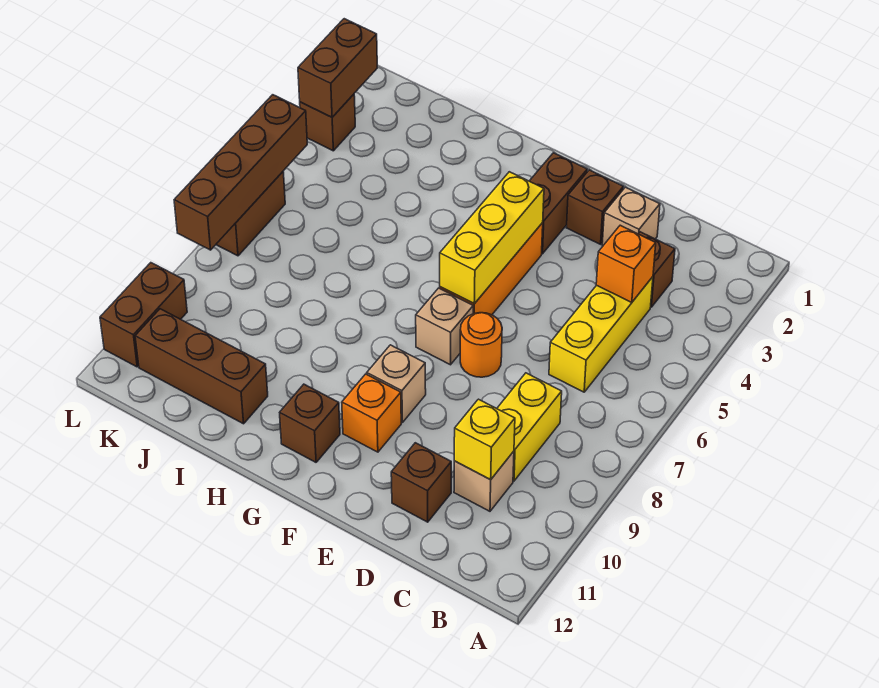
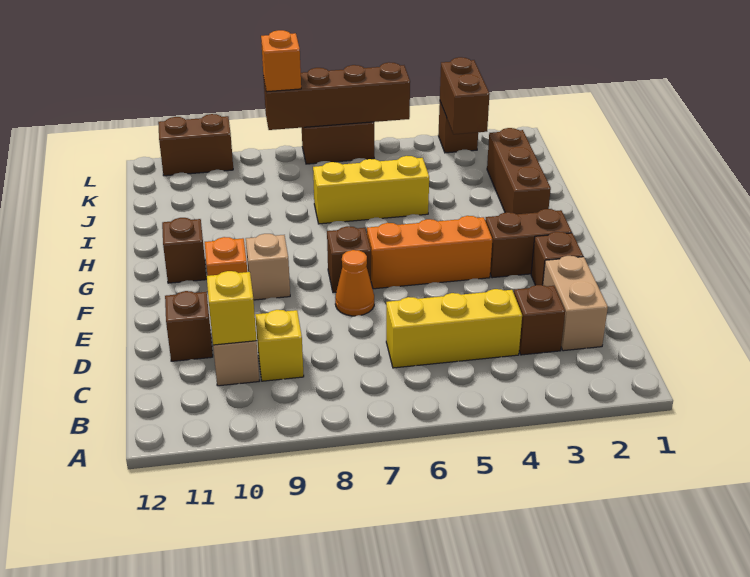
orange brick C4 level 2 -> orange brick L8 level 3
yellow brick C8:C9 level 1 -> yellow brick C9 level 1
tan brick D2 level 1 -> tan brick C2:D2 level 1
orange round brick E7 level 1 -> orange cone E7 level 1
yellow brick F4:F6 level 2 -> yellow brick I5:I7 level 1
tan brick F7 level 1 -> brown brick F7 level 1
brown brick I11:K11 level 1 -> brown brick H2:J2 level 1
brown brick L2:L3 level 2 -> brown brick K3:L3 level 2

